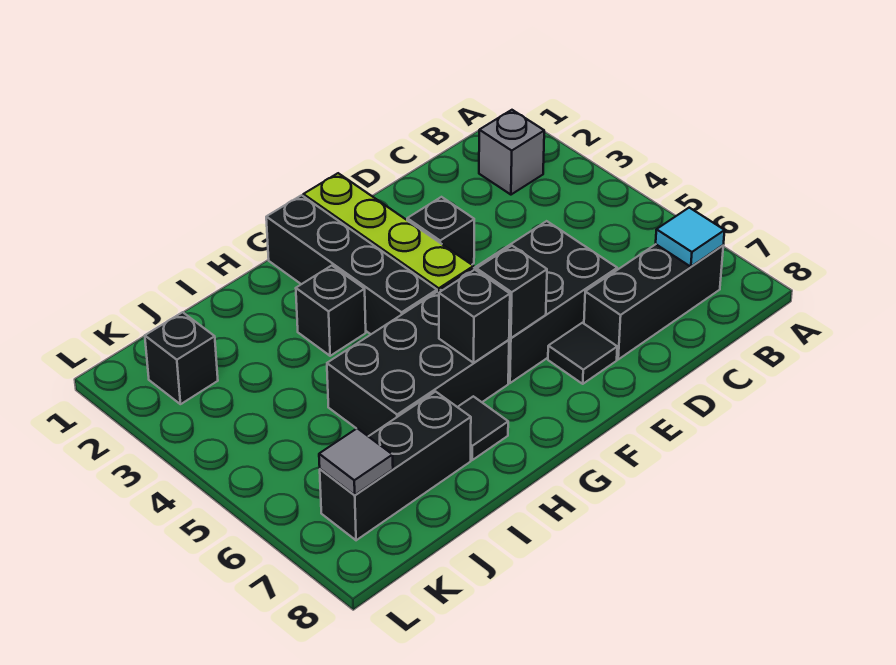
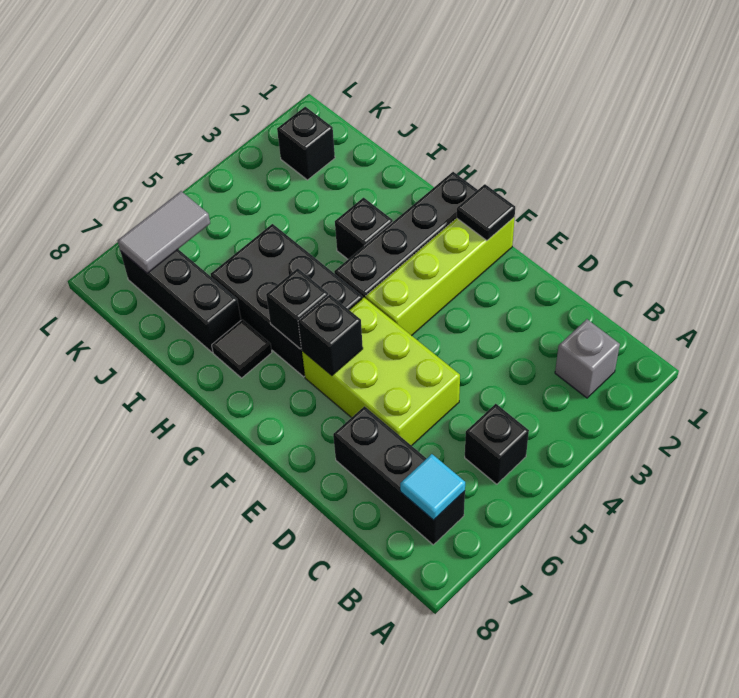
black brick D5:F6 level 1 -> lime brick D5:F6 level 1
black brick E3 level 1 -> black brick B5 level 1
black tile E7 level 1 -> black tile F1 level 2
grey tile K7 level 2 -> grey tile K6:K7 level 2

